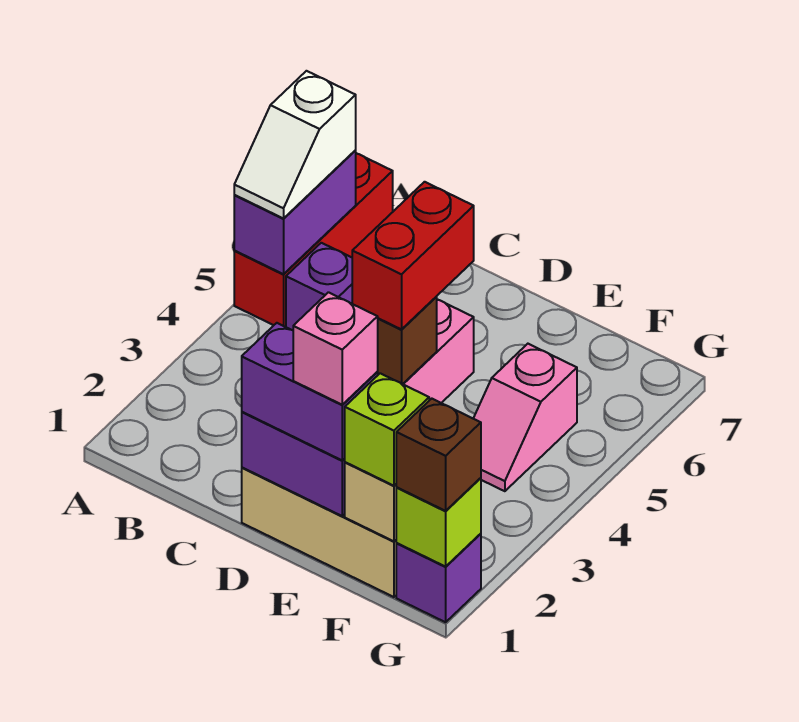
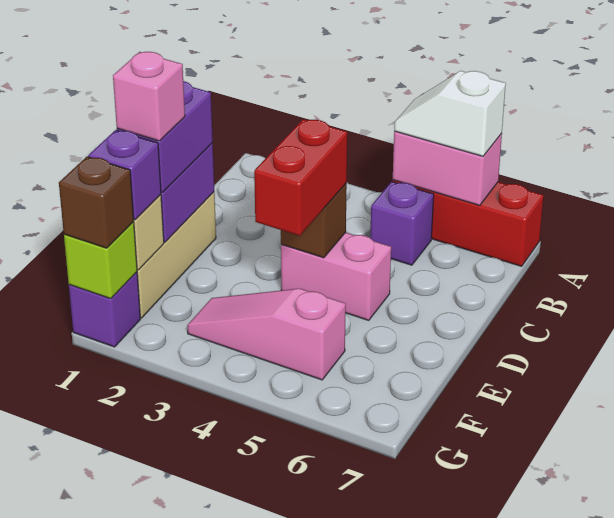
purple brick A5:A6 level 2 -> pink brick A5:A6 level 2
red brick D4:D5 level 3 -> red brick D4:E4 level 3
lime brick F1 level 3 -> purple brick F1 level 3
pink slope F4:F5 level 1 top 5 -> pink slope F3:F5 level 1 top 5

